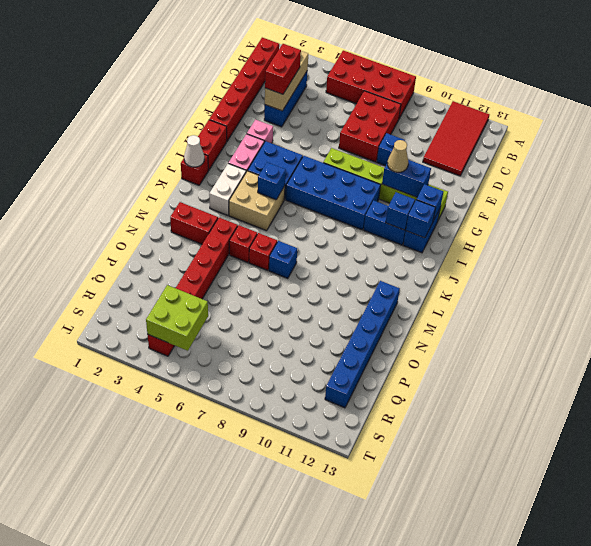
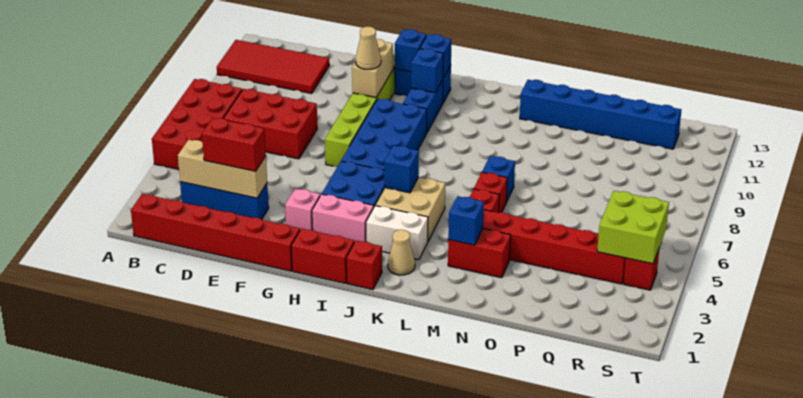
blue brick E9 level 1 -> blue brick M3 level 2
blue brick G10:G11 level 2 -> tan brick G10:G11 level 2
white cone J1 level 2 -> none
none -> tan cone K2 level 1
red brick M2:M3 level 1 -> red brick M3:N3 level 1

